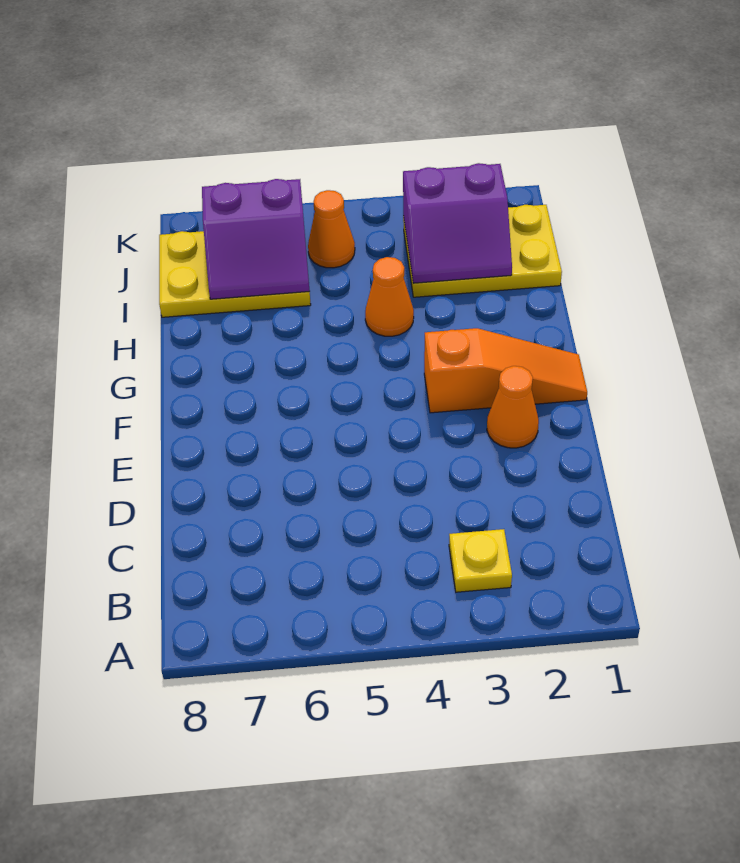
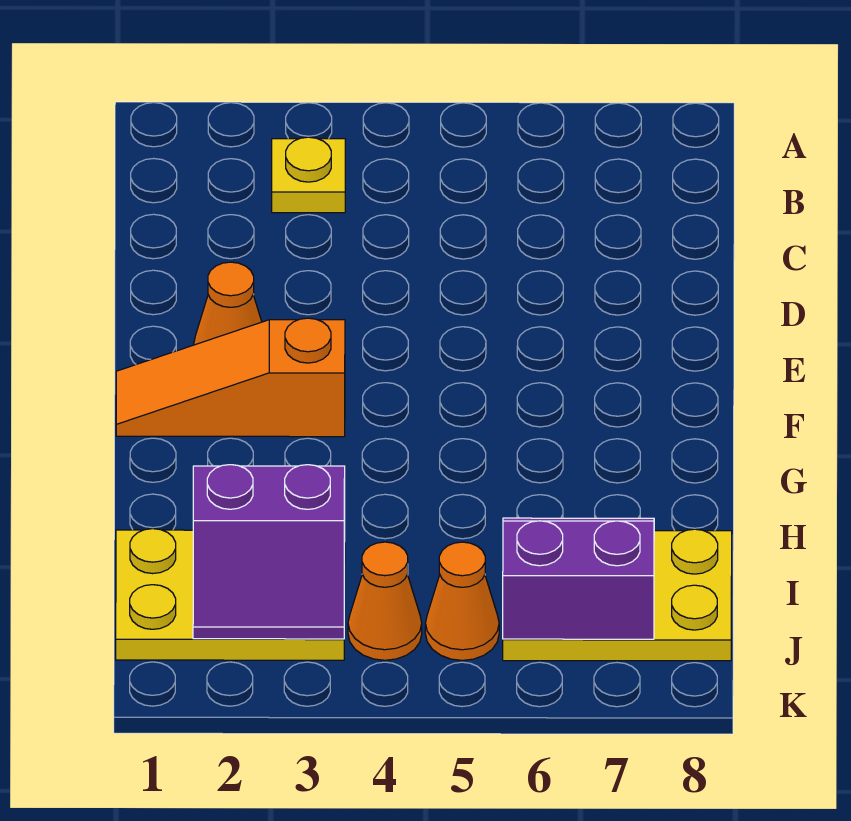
orange cone H4 level 1 -> orange cone J4 level 1
purple slope I2:J3 level 2 top J -> purple slope I2:J3 level 2 top I

